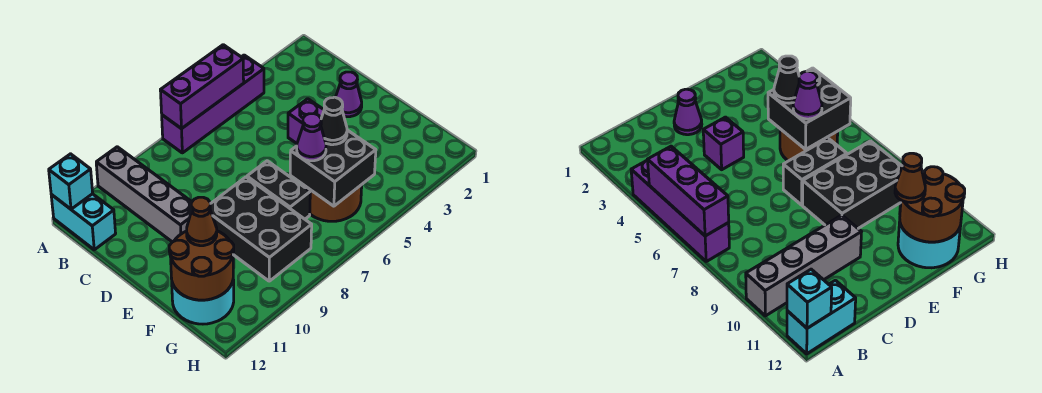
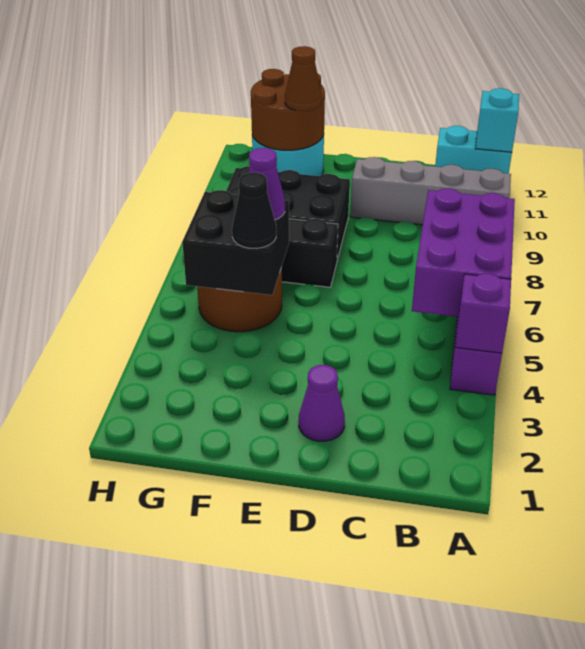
purple brick A5:A7 level 2 -> purple brick A5:B7 level 2
purple brick D4 level 1 -> purple brick A4 level 2

